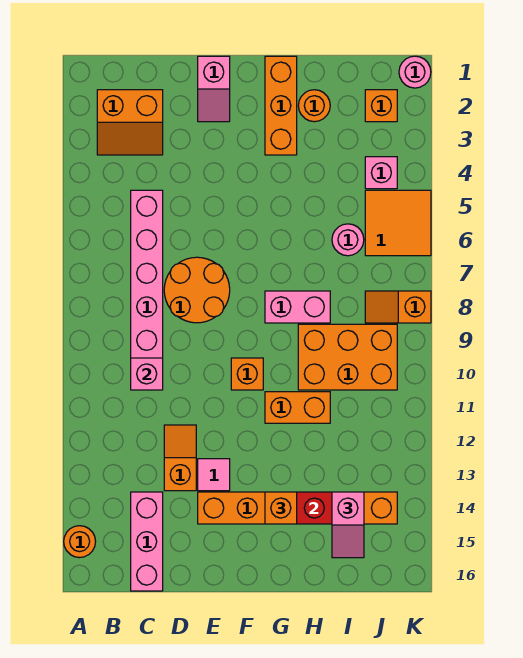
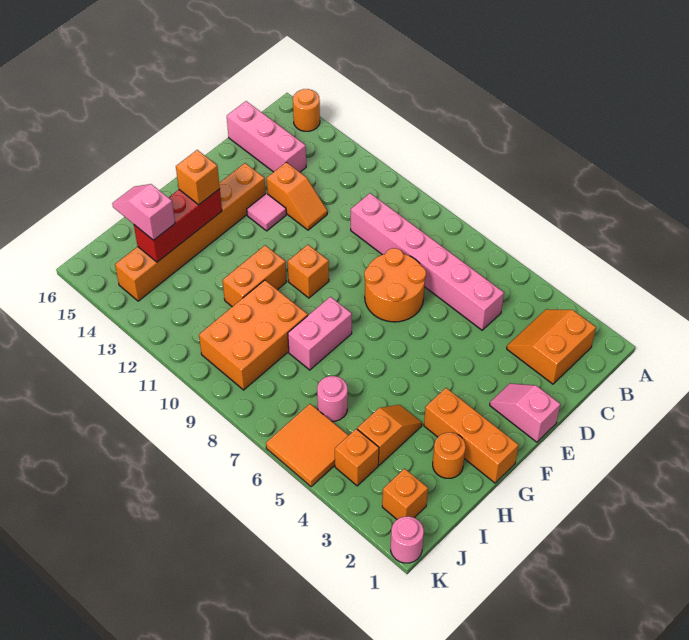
pink brick C10 level 2 -> none
pink brick J4 level 1 -> orange brick J4 level 1
orange slope J8:K8 level 1 top K -> orange slope H4:I4 level 1 top I

